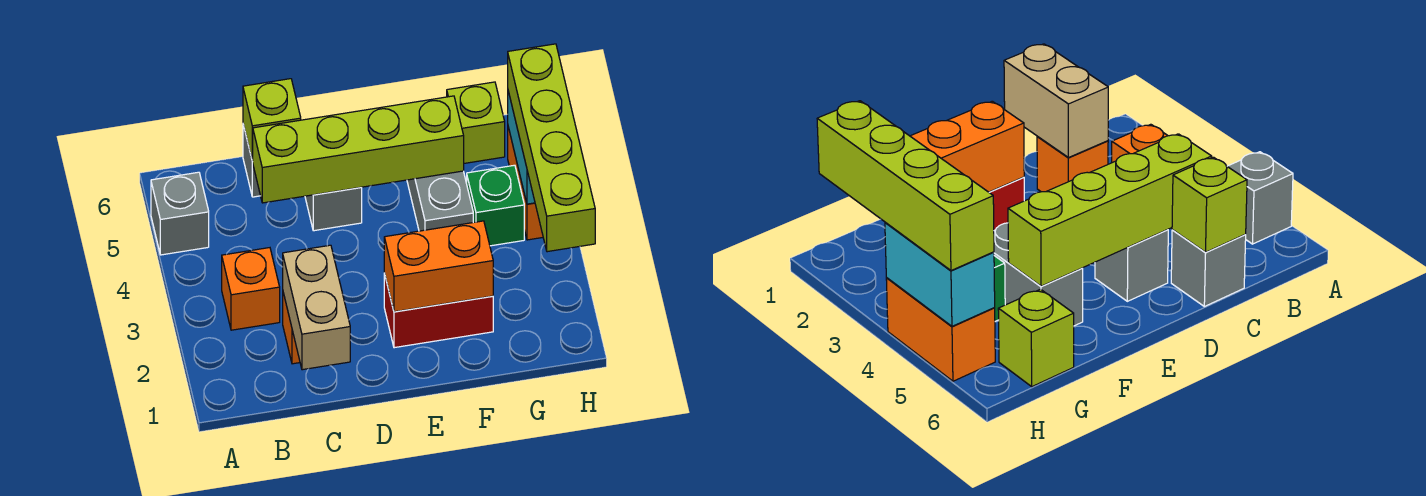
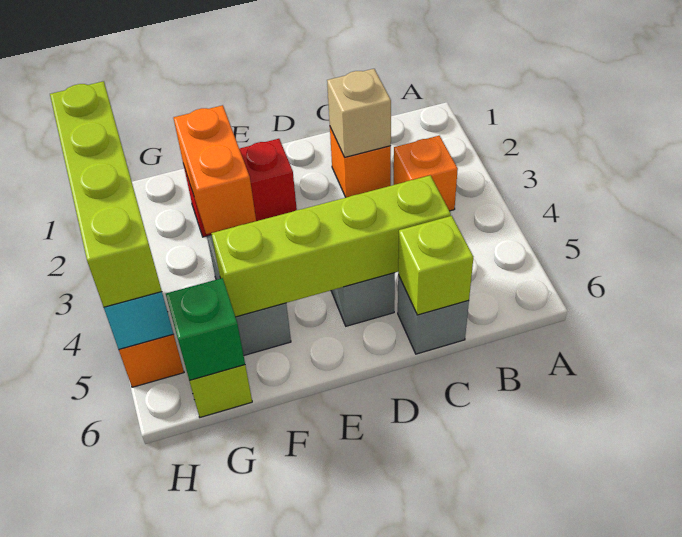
grey brick A5 level 1 -> none
tan brick C1:C2 level 2 -> tan brick C2 level 2
orange brick E2:F2 level 2 -> orange brick F2:F3 level 2
green brick G4 level 1 -> green brick G6 level 2

